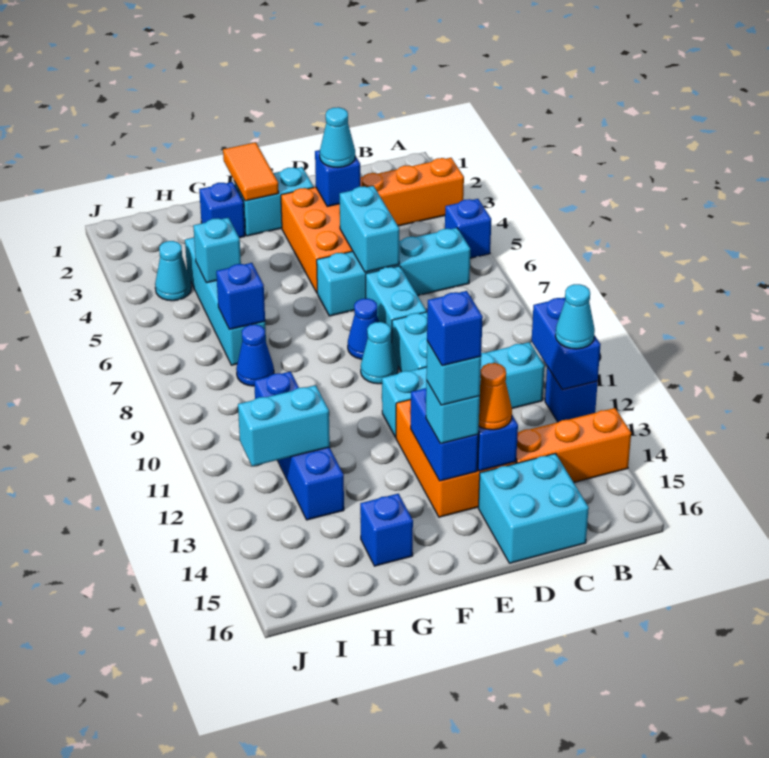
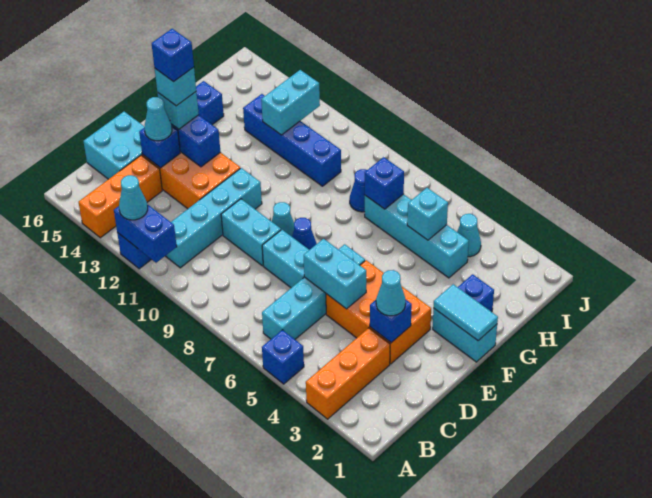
orange cone D14 level 3 -> cyan cone D14 level 3
cyan brick E2:F2 level 1 -> cyan brick F1:F2 level 1
orange tile F1:F2 level 2 -> cyan tile F1:F2 level 2

